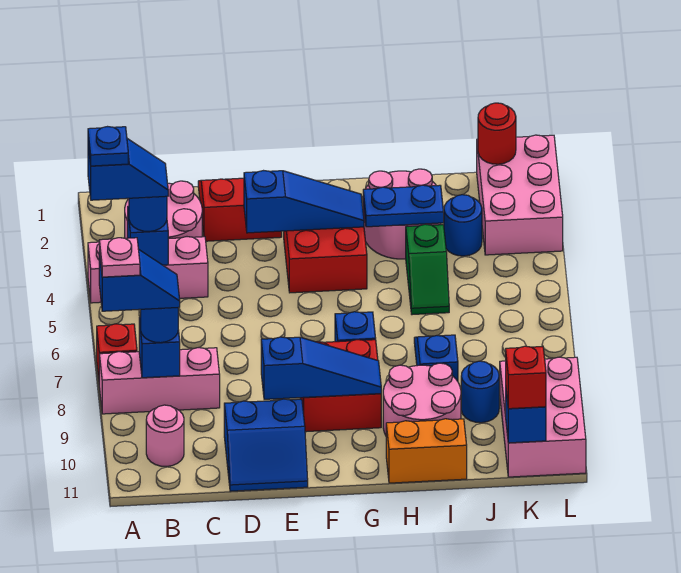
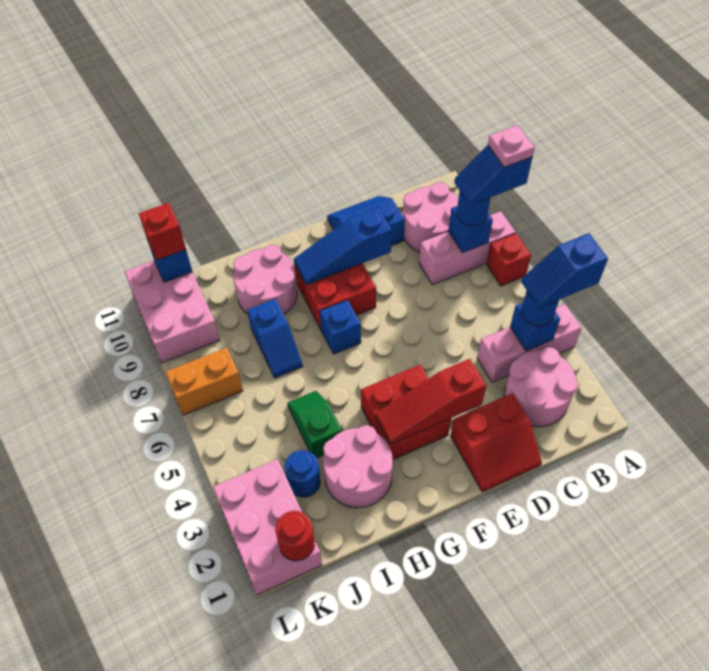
blue plate A4 level 5 -> none
pink round brick B10 level 1 -> pink round brick B9:C10 level 1
blue slope E3:G3 level 2 top E -> red slope E3:G3 level 2 top E
blue plate H3:I3 level 2 -> none
orange brick H11:I11 level 1 -> orange brick K7:L7 level 1
blue round brick J9 level 1 -> none

